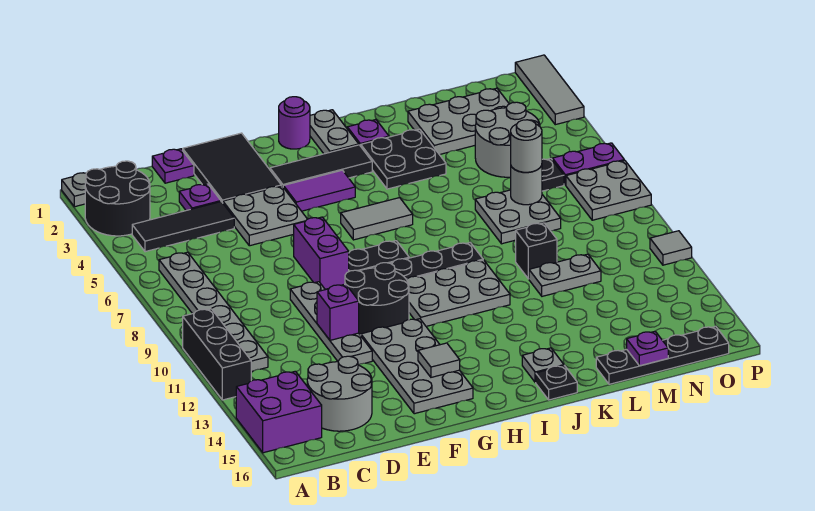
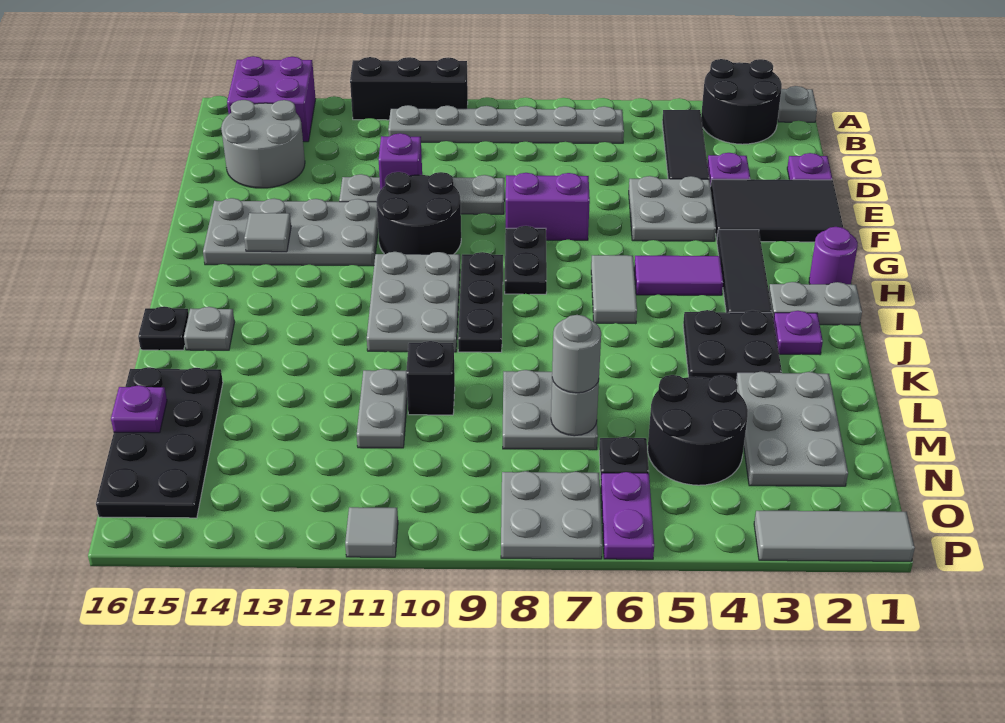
purple tile G4:H4 level 1 -> purple tile H4:H5 level 1
black plate L16:O16 level 1 -> black plate L15:O16 level 1
grey round brick M4:N5 level 1 -> black round brick M4:N5 level 1

